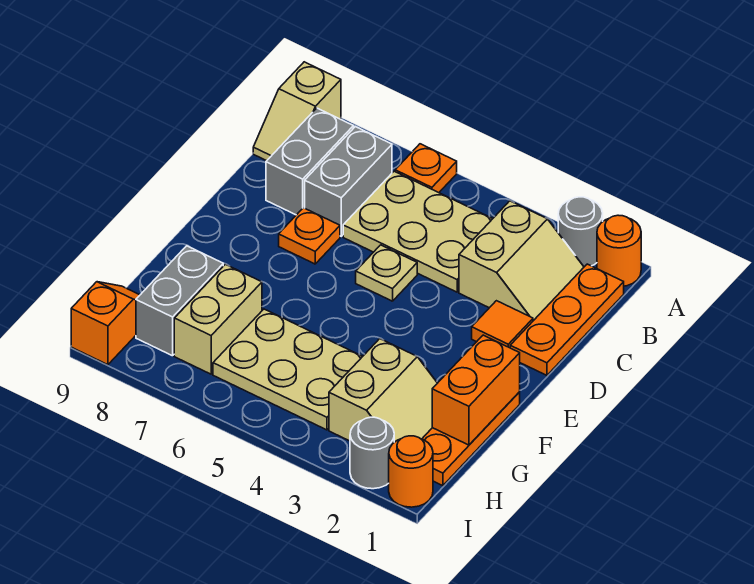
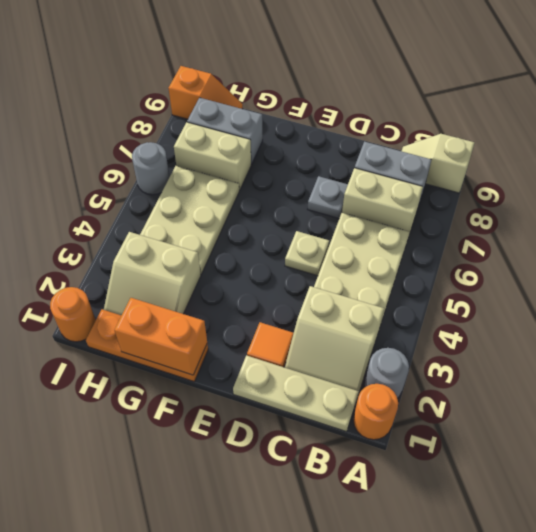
orange plate A6 level 1 -> none
orange plate B1:D1 level 1 -> tan plate B1:D1 level 1
grey brick B7:C7 level 1 -> tan brick B7:C7 level 1
orange plate D7 level 1 -> grey plate D7 level 1
grey round brick I2 level 1 -> grey round brick I6 level 1

